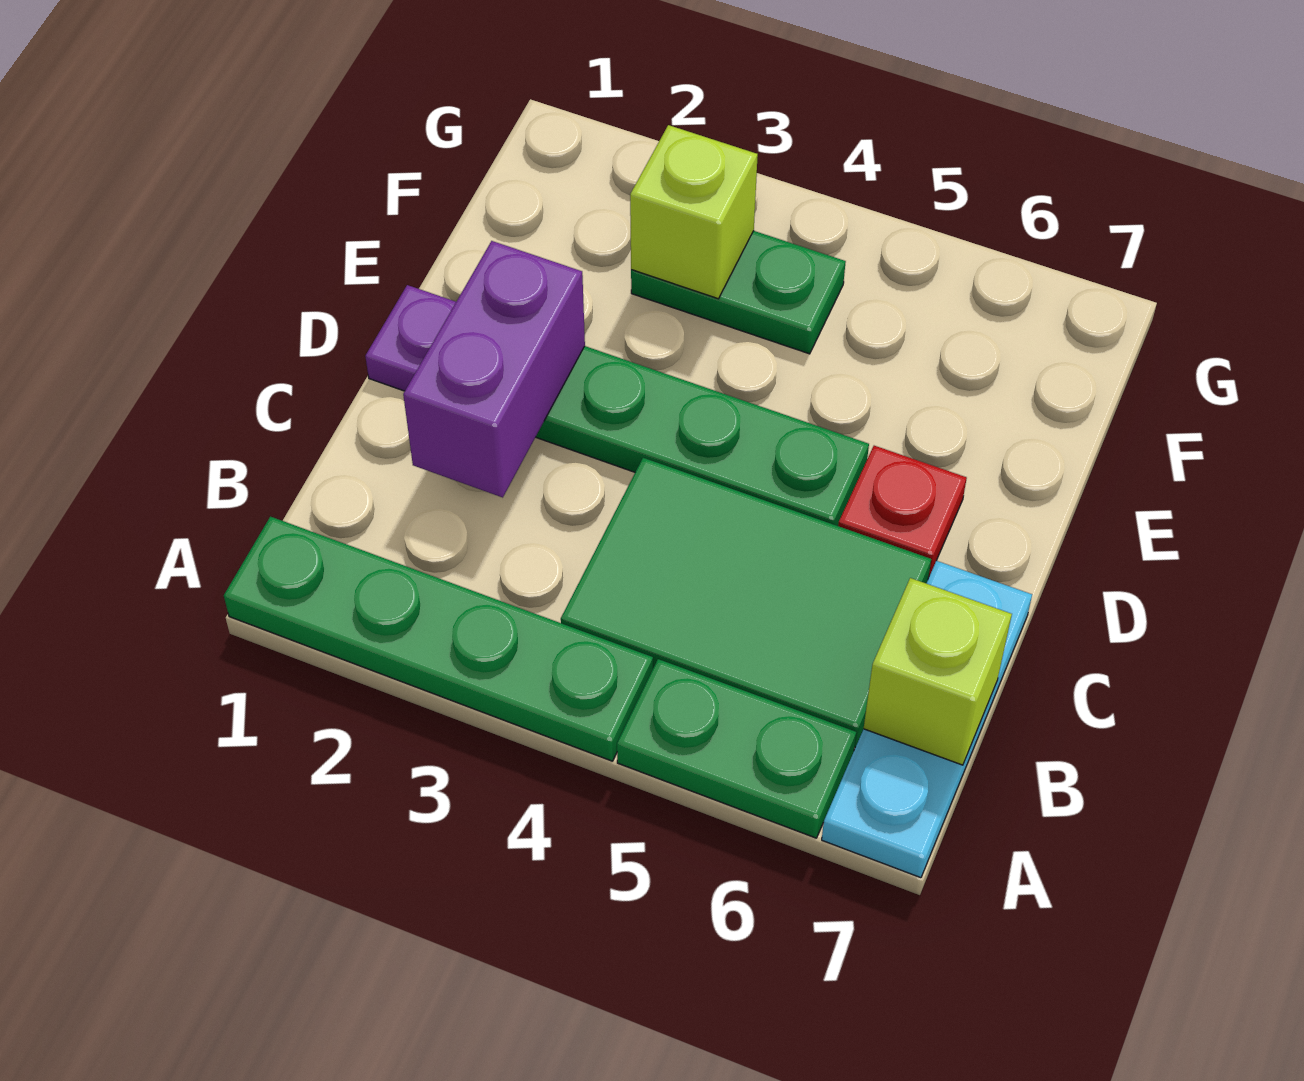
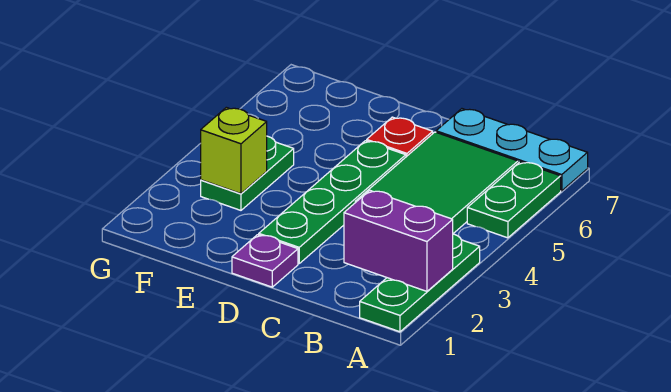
green plate A1:A4 level 1 -> green plate A1:A3 level 1
lime brick B7 level 2 -> none
purple brick C2:D2 level 2 -> purple brick A2:B2 level 2

